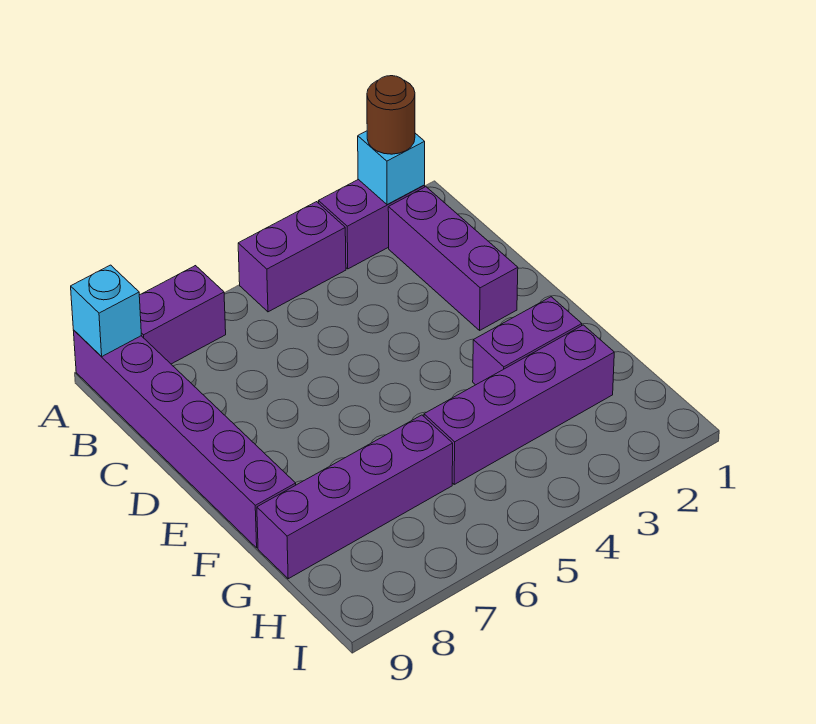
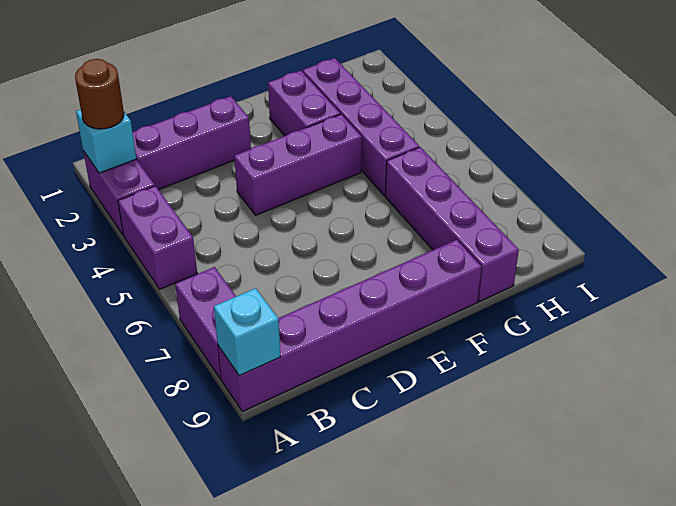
none -> purple brick D4:F4 level 1

